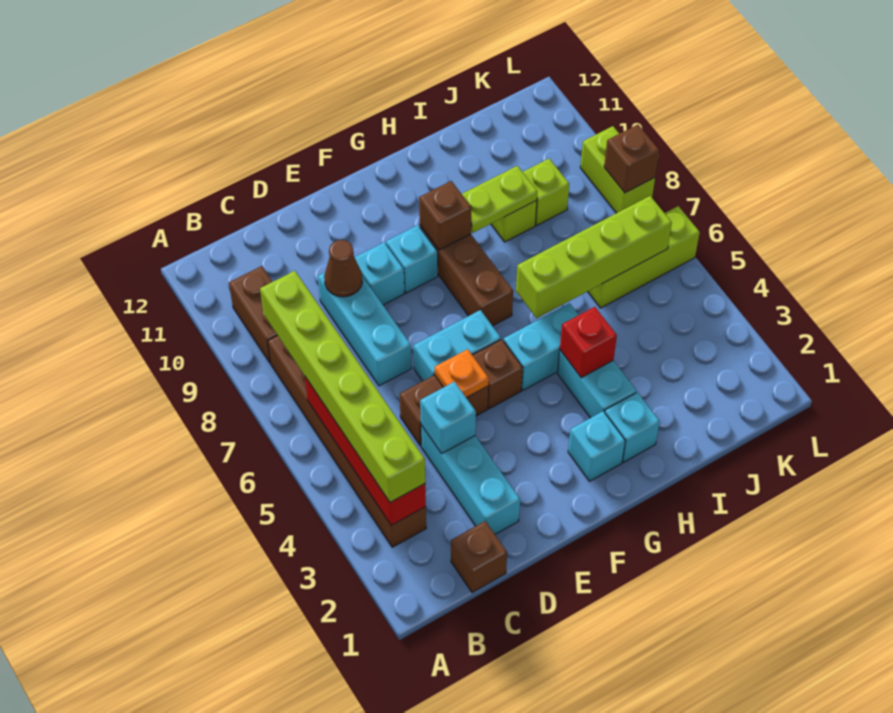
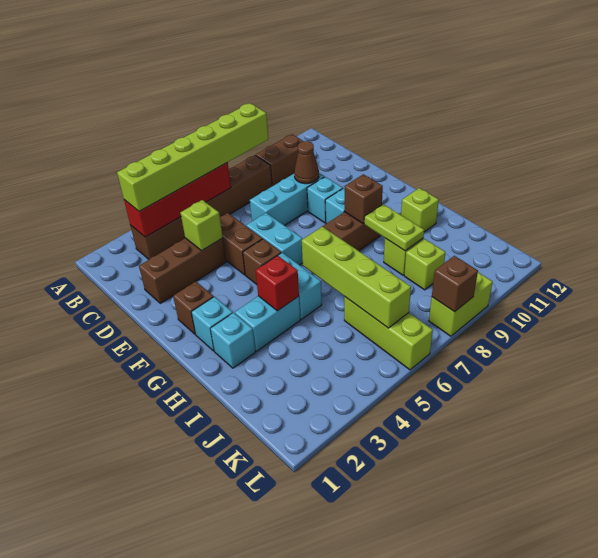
brown brick C1 level 1 -> brown brick F2 level 1
cyan brick D2:D4 level 1 -> brown brick D2:D4 level 1
cyan brick D4 level 2 -> lime brick D4 level 2
orange plate E5 level 2 -> none
none -> lime brick H11 level 1

